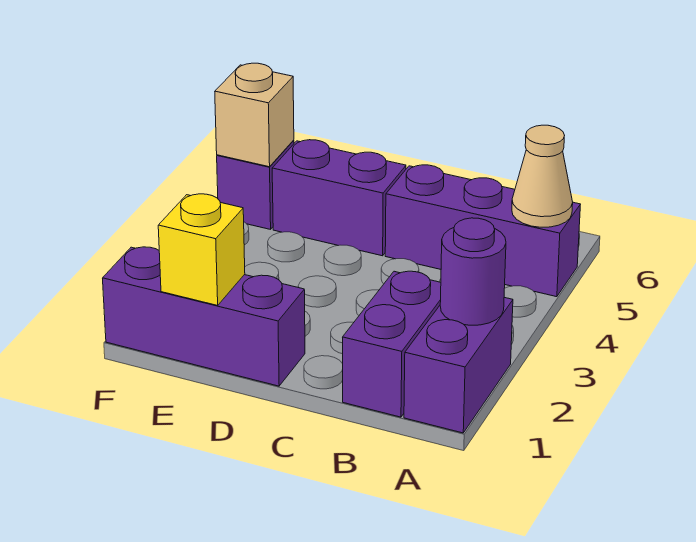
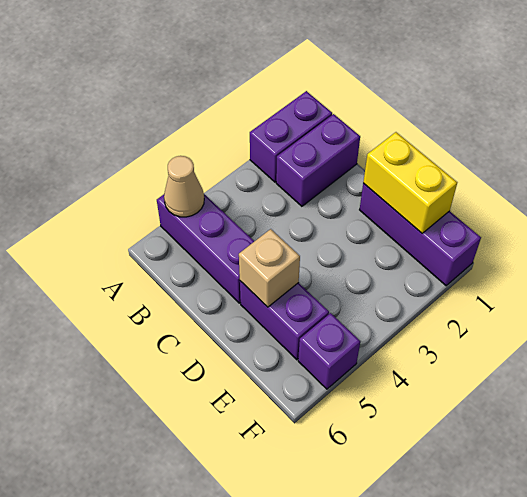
purple round brick A2 level 2 -> none
yellow brick E1 level 2 -> yellow brick D1:E1 level 2
tan brick F5 level 2 -> tan brick D5 level 2

